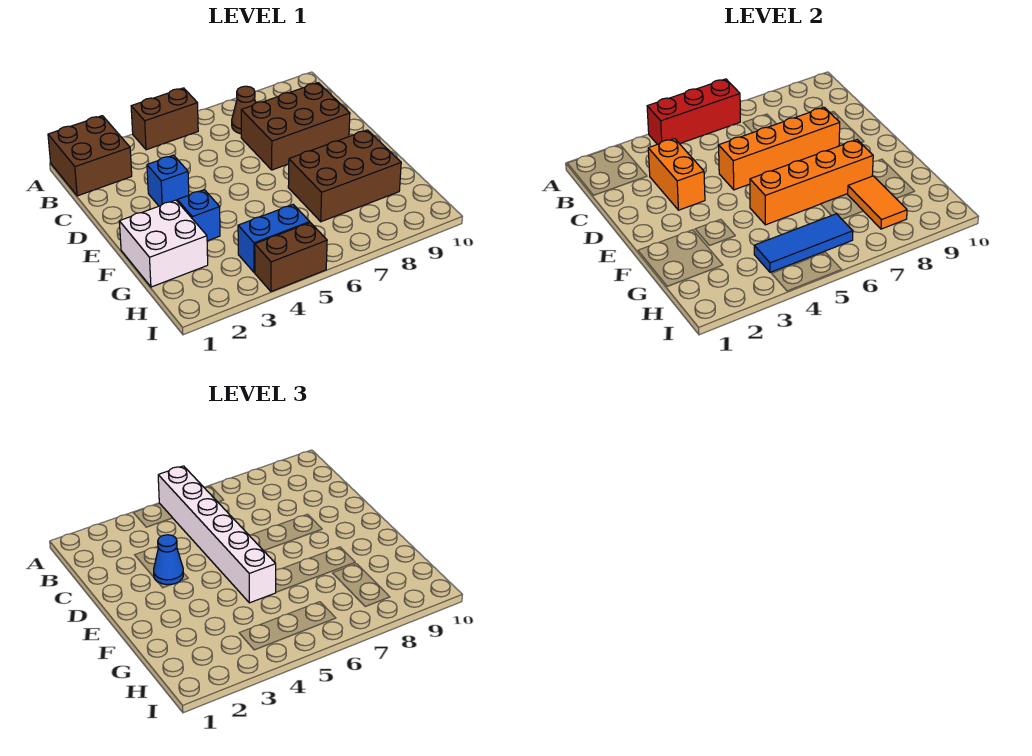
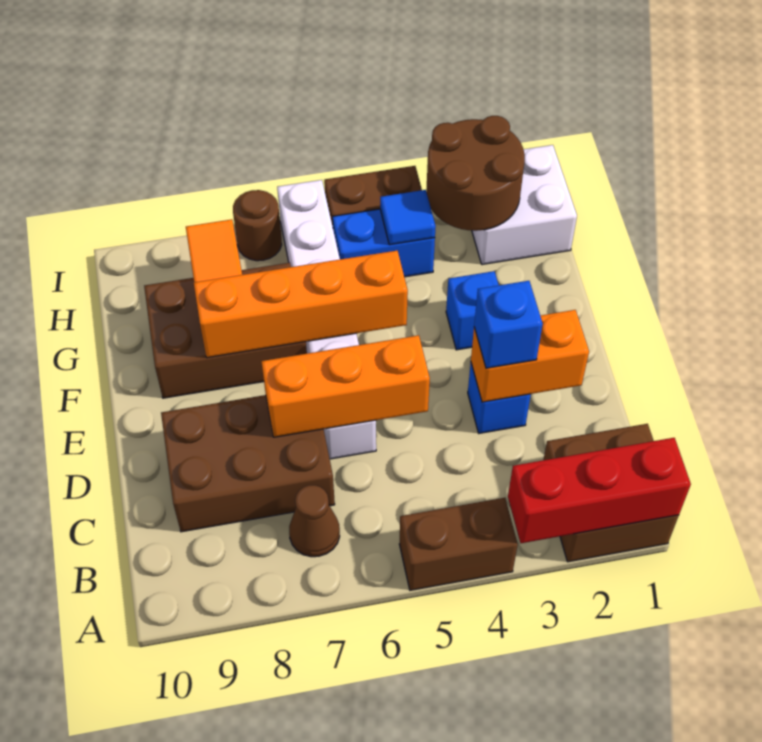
red brick A4:A6 level 2 -> red brick A1:A3 level 2
white brick A5:F5 level 3 -> white brick D6:I6 level 1
orange brick C3:D3 level 2 -> orange brick D2:D3 level 2
blue cone D3 level 3 -> blue brick D3 level 3
orange brick D5:D8 level 2 -> orange brick D5:D7 level 2
white brick F1:G2 level 1 -> white brick H1:I2 level 1
none -> brown round brick H2:I3 level 2
blue tile H4:H6 level 2 -> blue tile H4 level 2
none -> brown round brick I7 level 1

